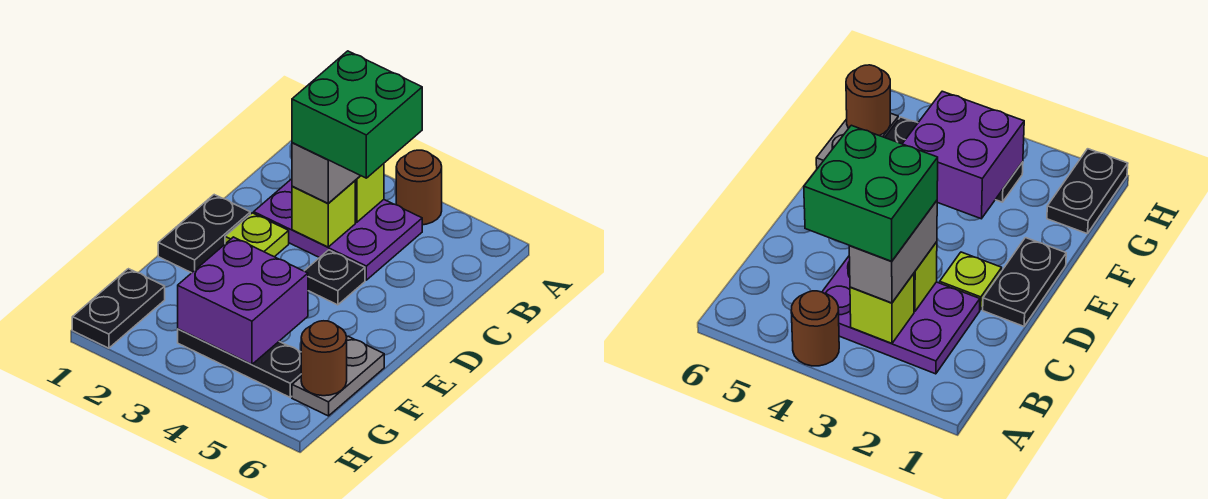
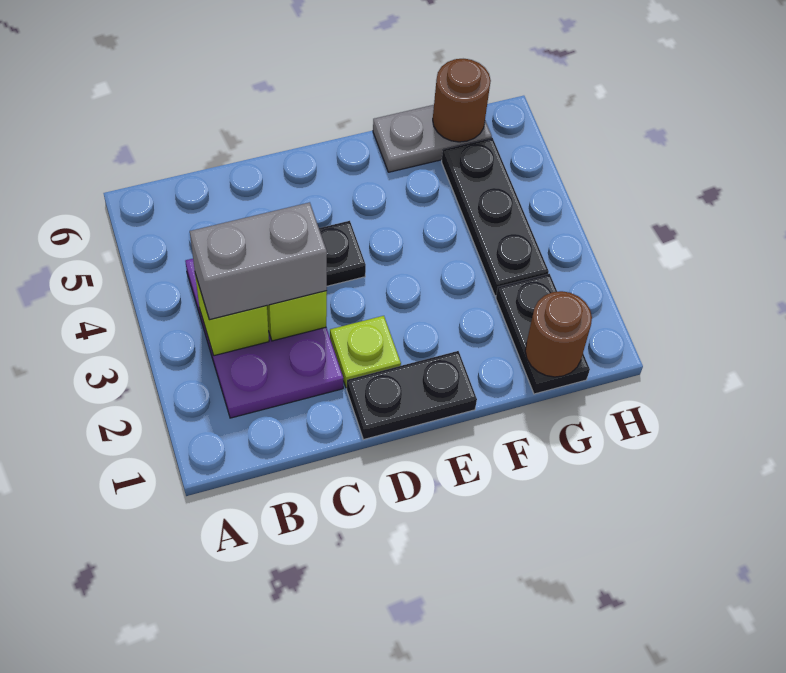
brown round brick A4 level 1 -> brown round brick G1 level 2
green brick B3:C4 level 4 -> none
purple brick F3:G4 level 2 -> none
black plate G1:H1 level 1 -> black plate G1:G2 level 1

